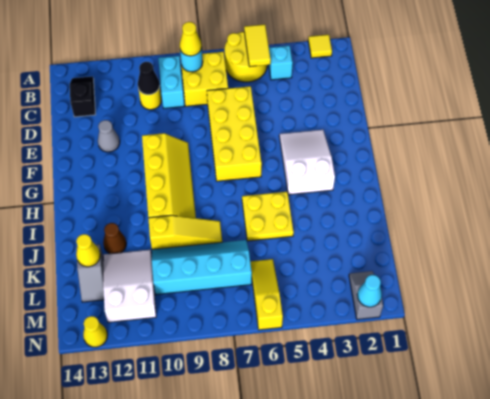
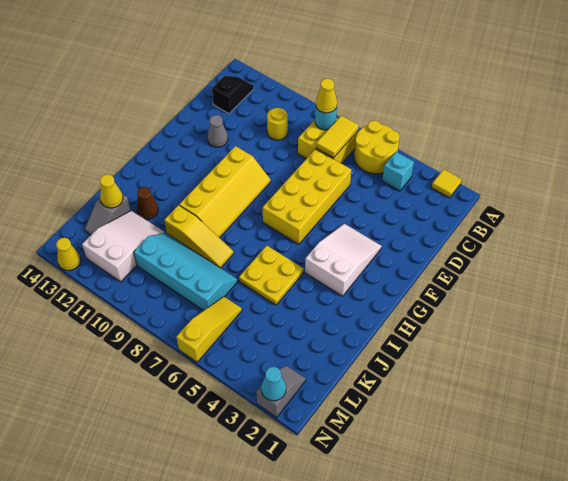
yellow tile A5:B5 level 2 -> yellow tile B7:C7 level 2
cyan brick B9:C9 level 1 -> none
black cone C10 level 2 -> none

